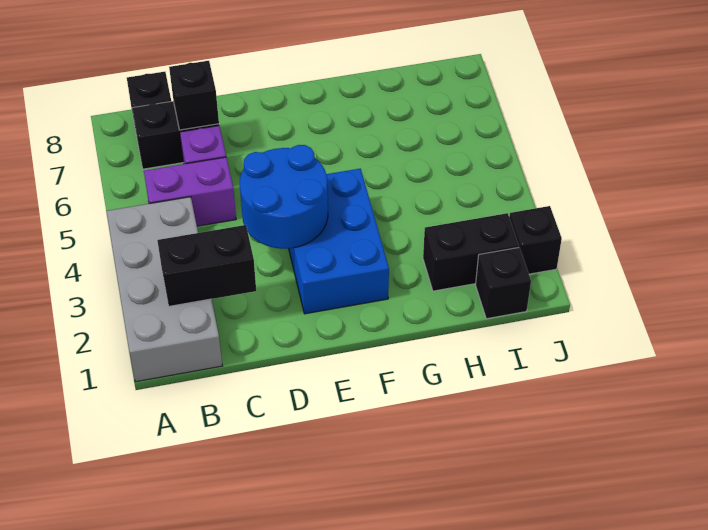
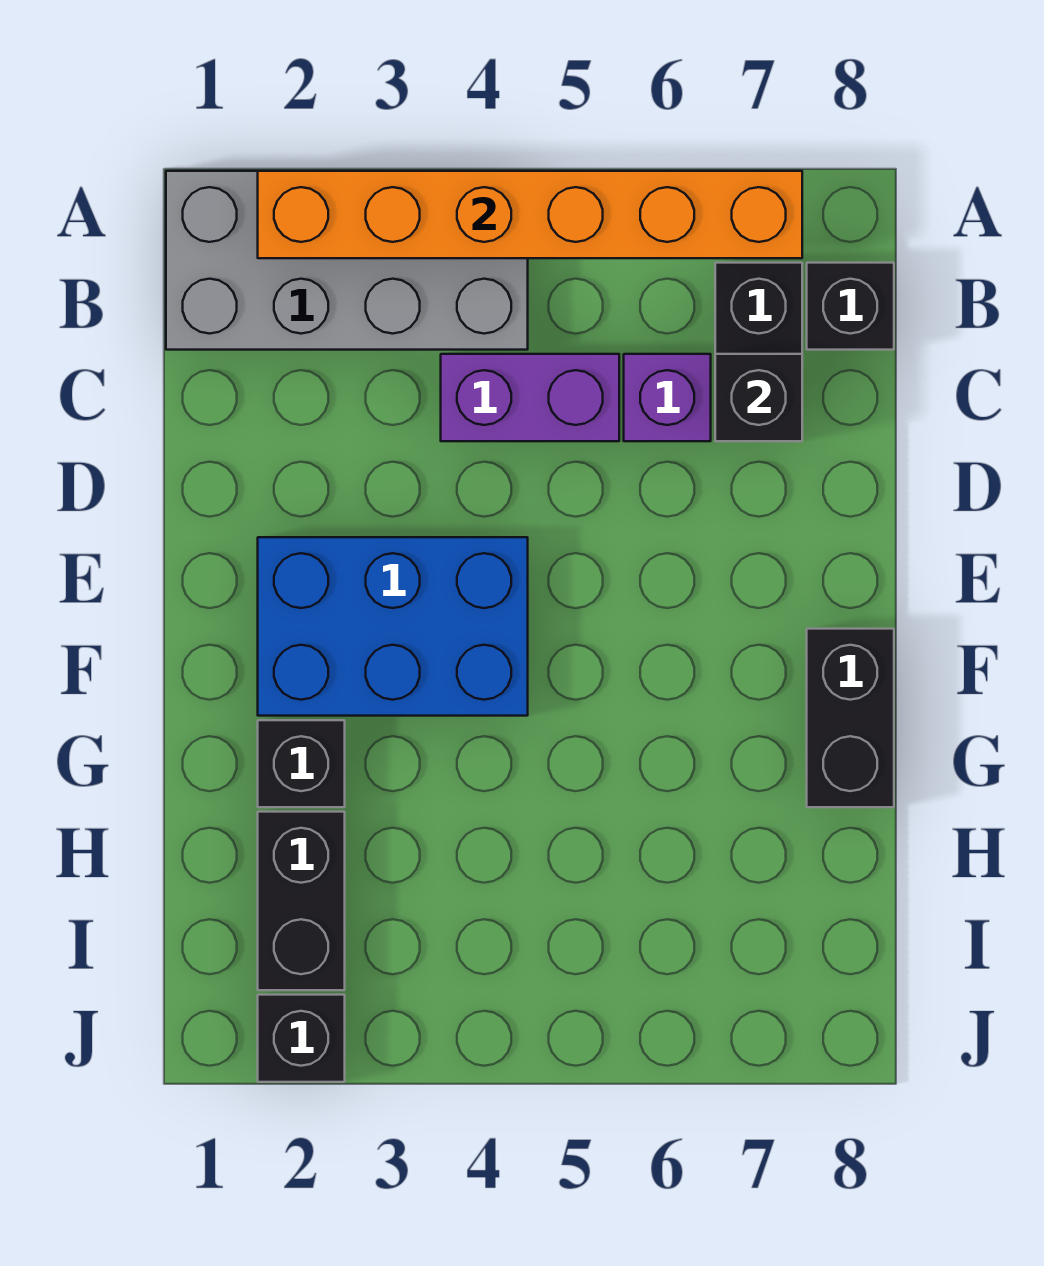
none -> orange brick A2:A7 level 2
black brick B2:C2 level 2 -> black brick F8:G8 level 1
purple brick B5:C5 level 1 -> purple brick C4:C5 level 1
blue round brick D3:E4 level 2 -> none
black brick I1 level 1 -> black brick G2 level 1

